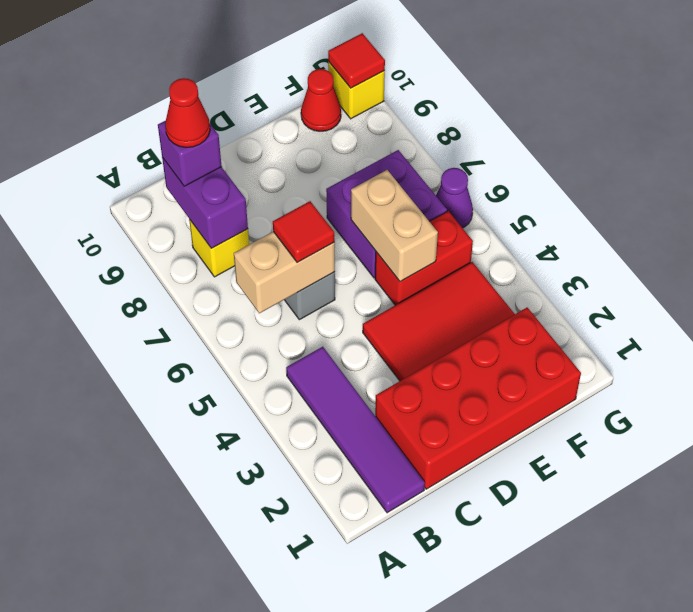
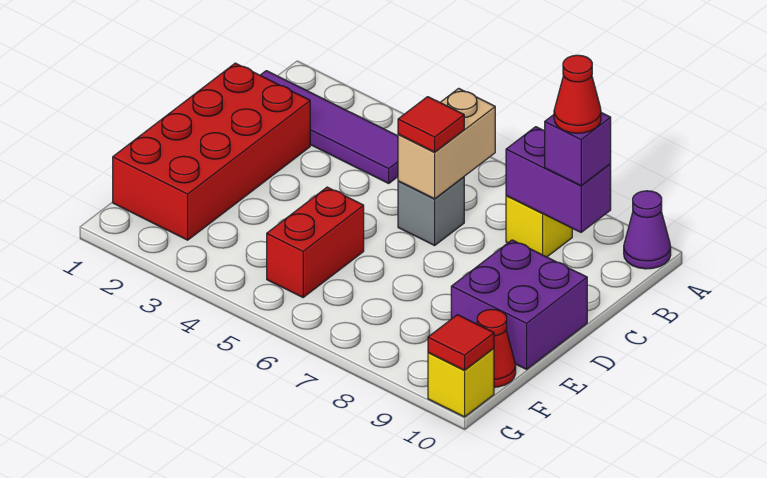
red tile D3:F4 level 1 -> none
tan brick E5:E6 level 2 -> none
purple brick E6:F7 level 1 -> purple brick D9:E10 level 1
purple cone G6 level 1 -> purple cone A10 level 1

